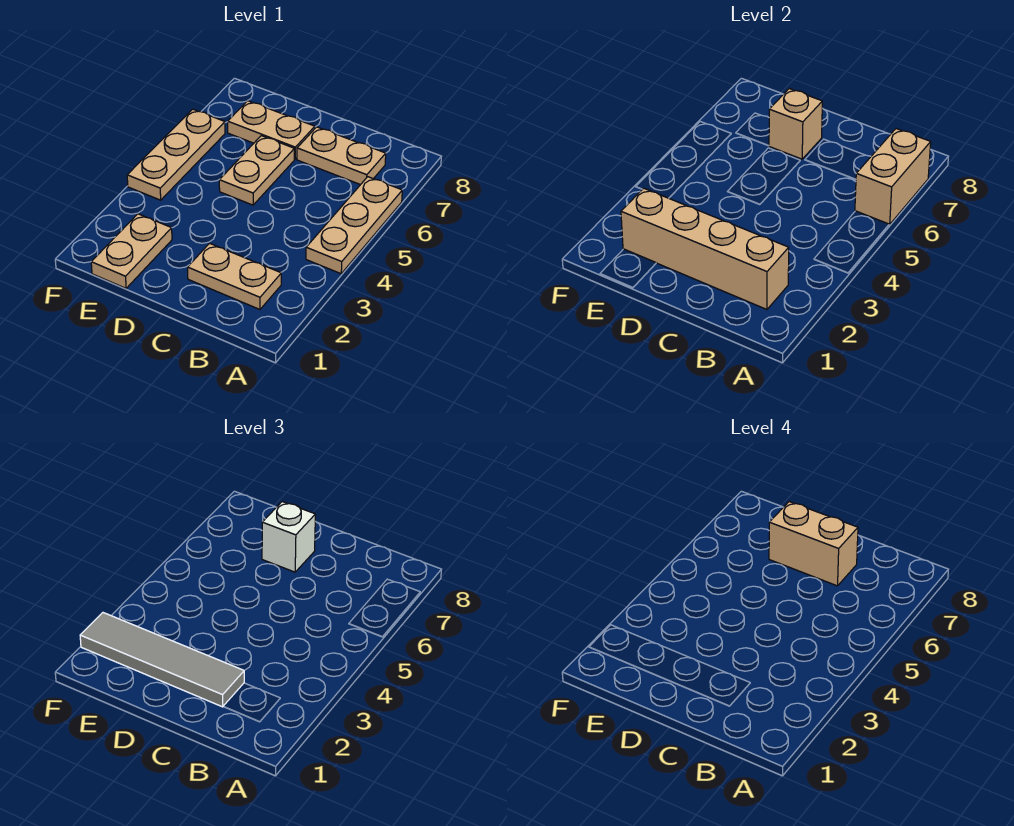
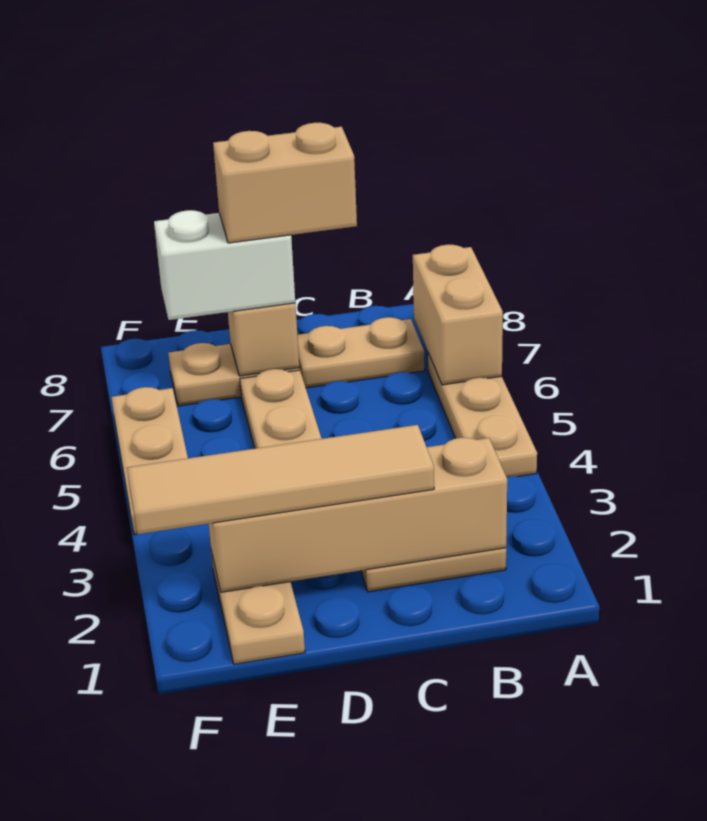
grey tile C2:F2 level 3 -> tan tile C2:F2 level 3
white brick D7 level 3 -> white brick D7:E7 level 3

